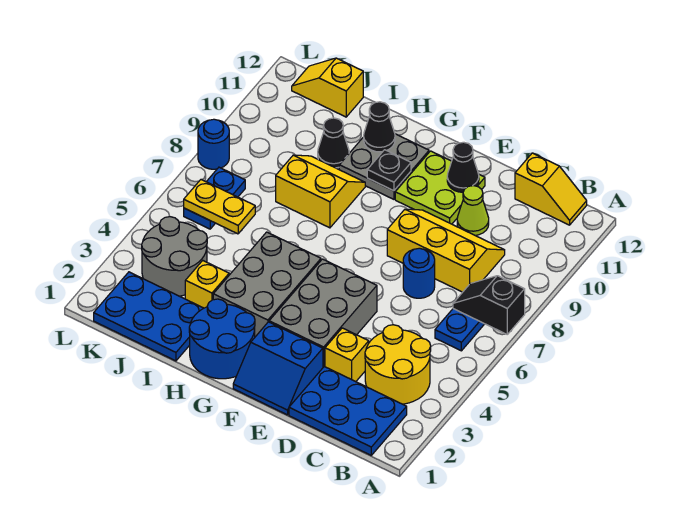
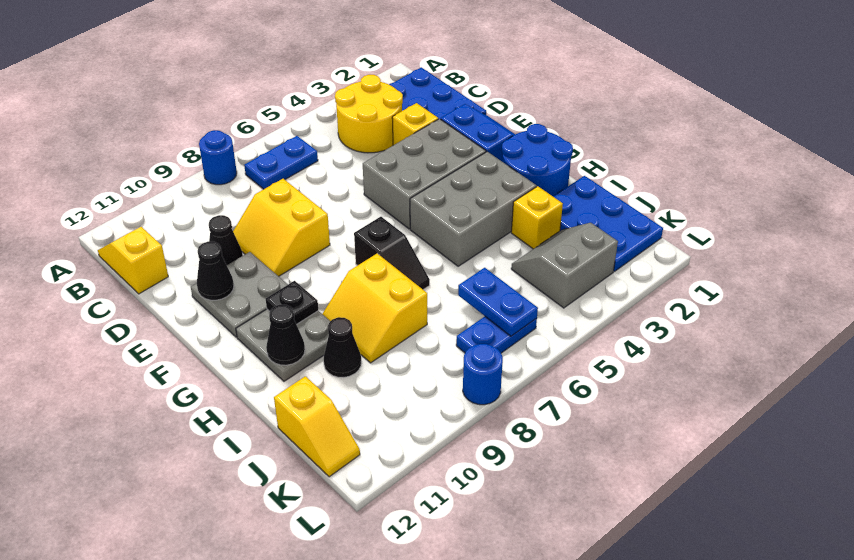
black slope A7:B7 level 2 top A -> black slope G7:H7 level 1 top G
yellow slope C8:E9 level 1 top 8 -> yellow slope D8:E9 level 1 top 8
blue round brick D7 level 1 -> blue round brick A8 level 1
lime cone D10 level 1 -> black cone D10 level 1
lime plate E10:F11 level 1 -> grey plate E10:F11 level 1
grey round brick J3:K4 level 1 -> grey slope J3:K4 level 1 top K
yellow plate J6:K6 level 2 -> blue plate J6:K6 level 2

